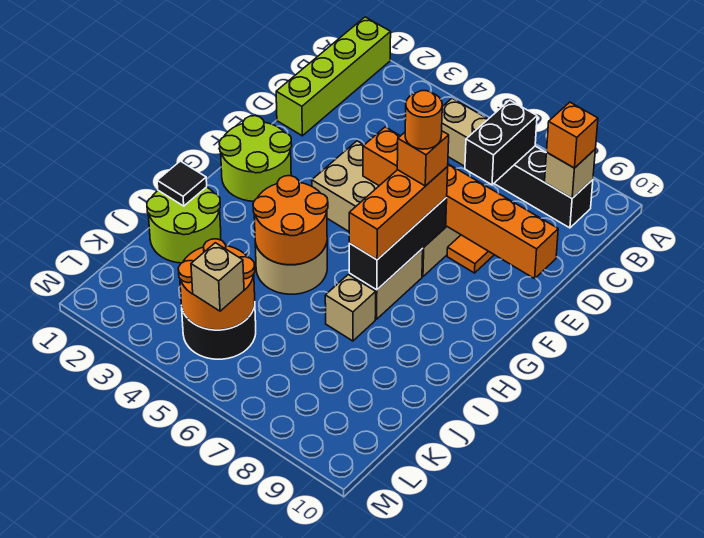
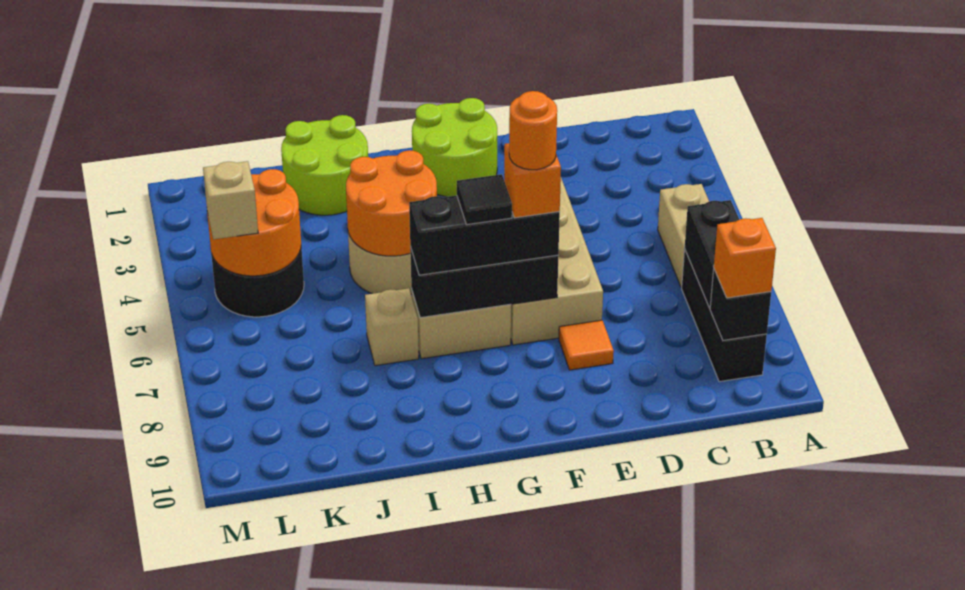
lime brick A1:D1 level 1 -> none
black brick B7:C7 level 2 -> black brick B7:B8 level 2
tan brick B9 level 2 -> black brick B9 level 2
orange brick E5:E10 level 2 -> none
orange brick F7:H7 level 3 -> black brick F7:H7 level 3
black tile I1 level 2 -> black tile G7 level 4

